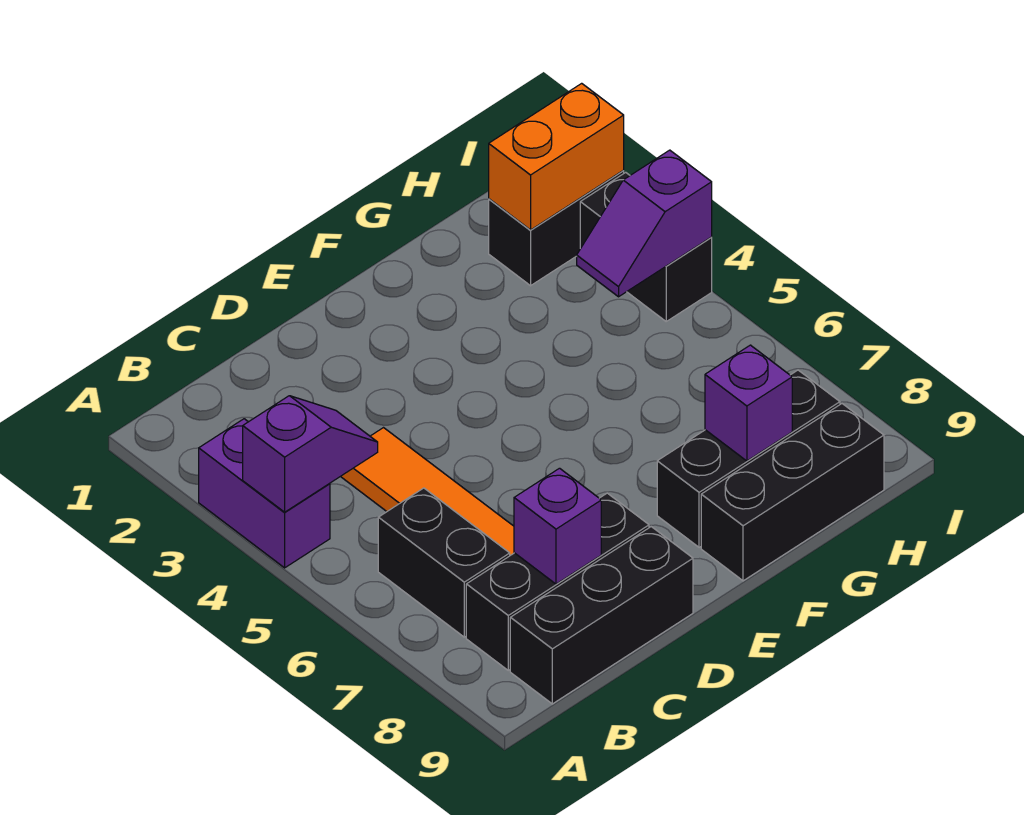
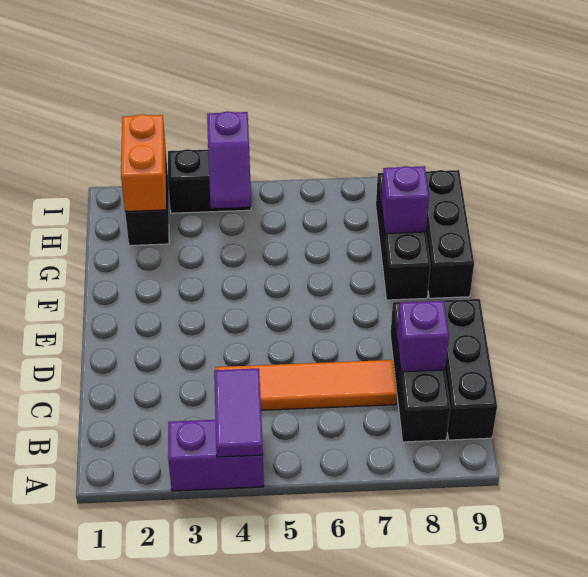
purple slope A4:B4 level 2 top A -> purple tile A4:B4 level 2
black brick B6:B7 level 1 -> none

